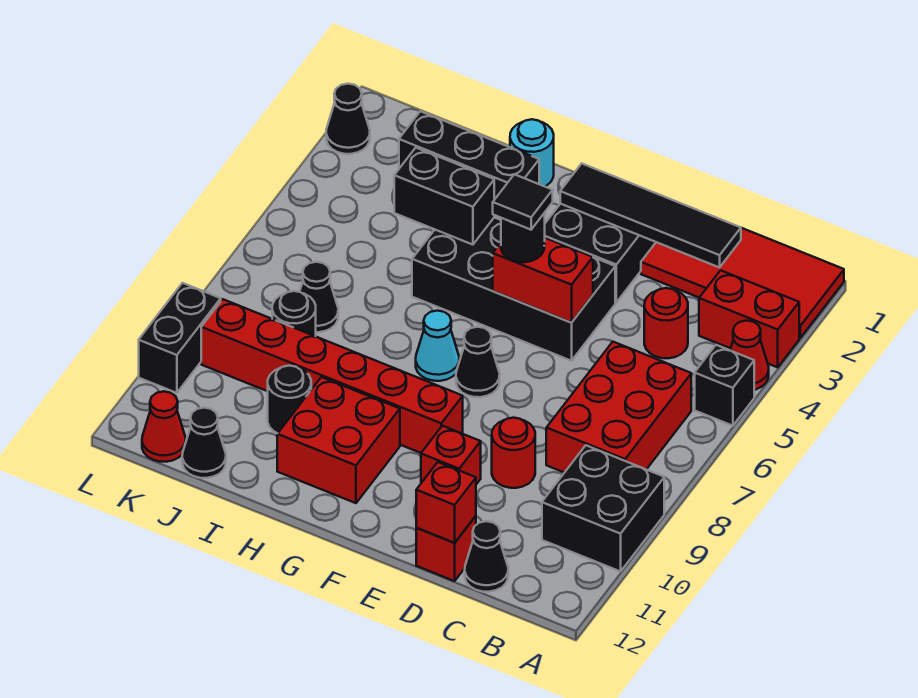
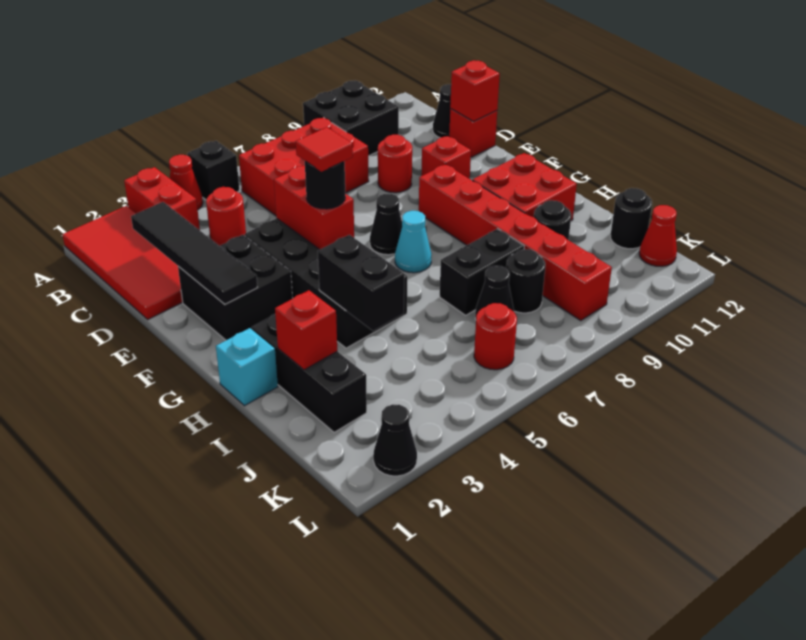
black tile F5 level 4 -> red tile F5 level 4
cyan round brick H1 level 1 -> cyan brick H1 level 1
none -> red brick I2 level 2
black cone J12 level 1 -> black round brick J12 level 1
none -> red round brick K6 level 1
black brick L9:L10 level 1 -> black brick I7:I8 level 1

